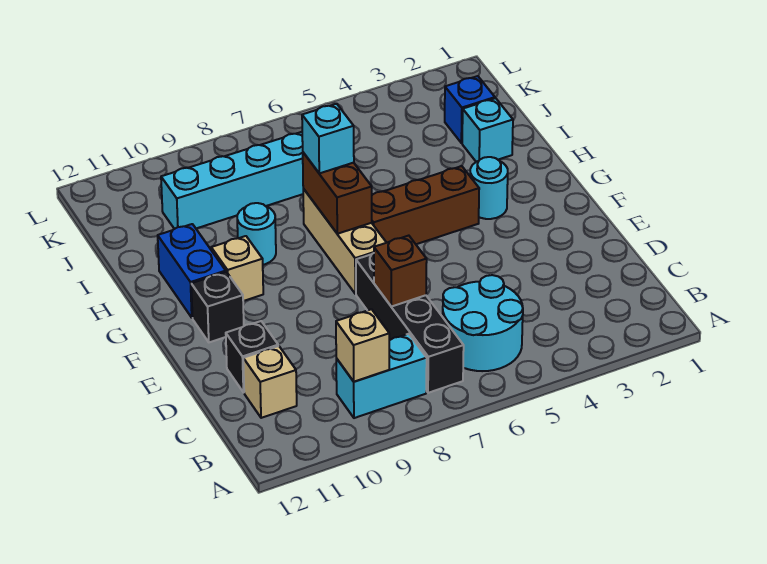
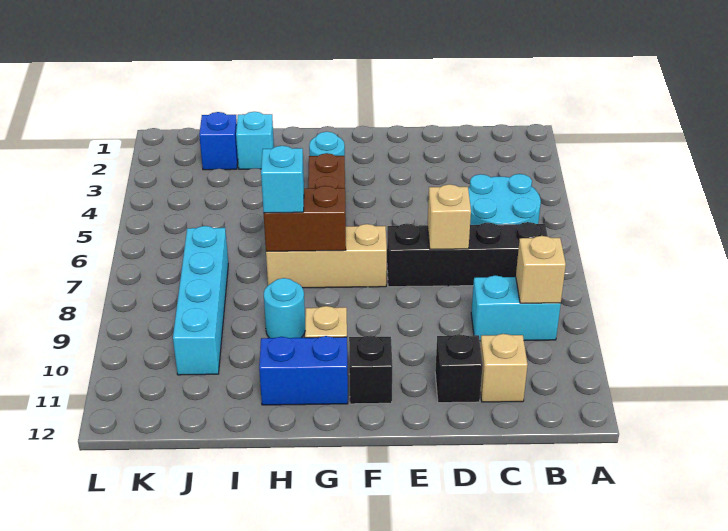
cyan brick B8:B9 level 1 -> cyan brick B9:C9 level 1
brown brick D7 level 2 -> tan brick D7 level 2

